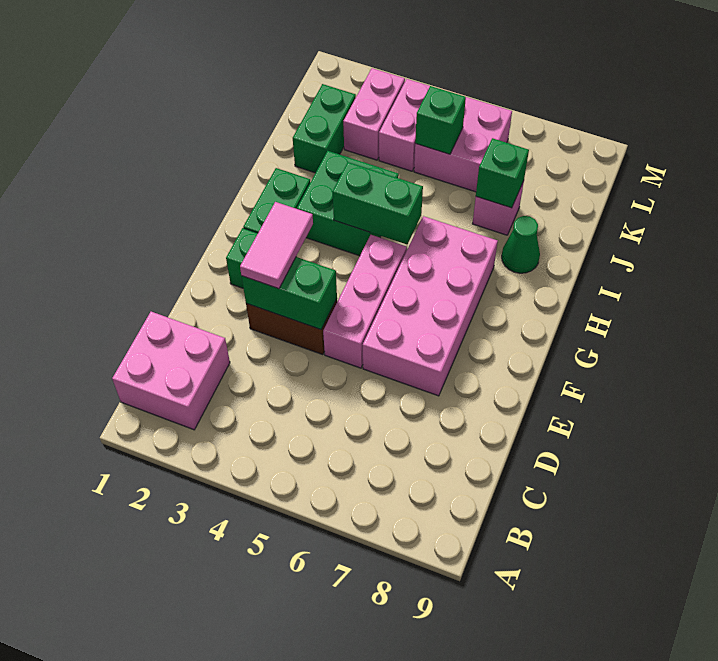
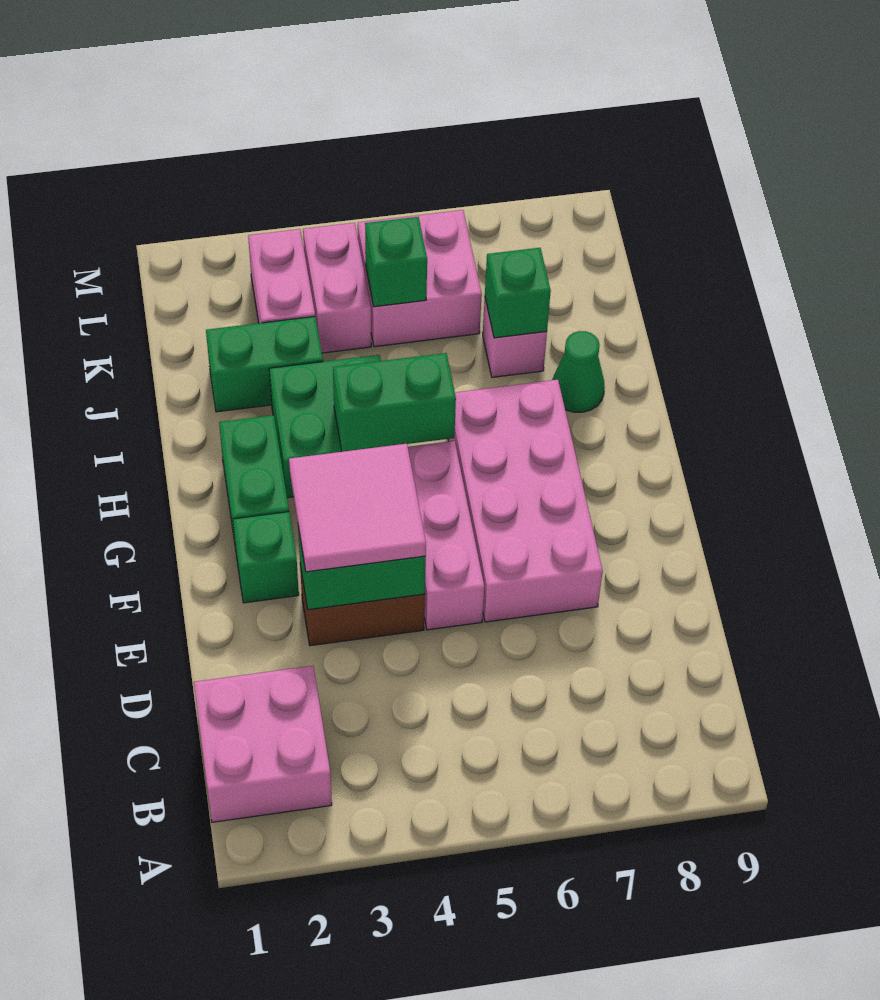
pink tile E3:F3 level 3 -> pink tile E3:F4 level 3
green brick J2:K2 level 1 -> green brick J2:J3 level 1

